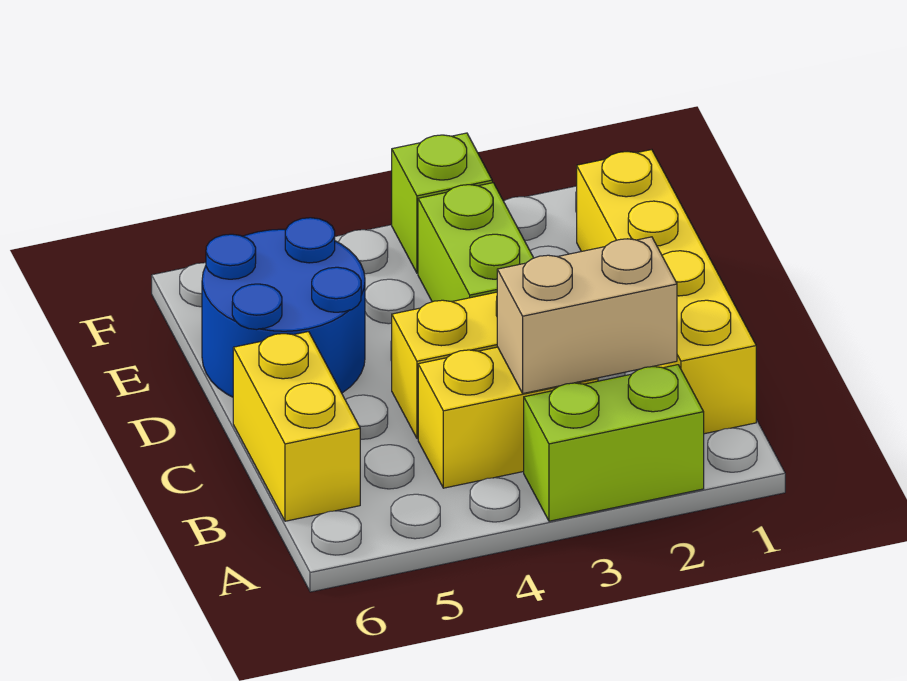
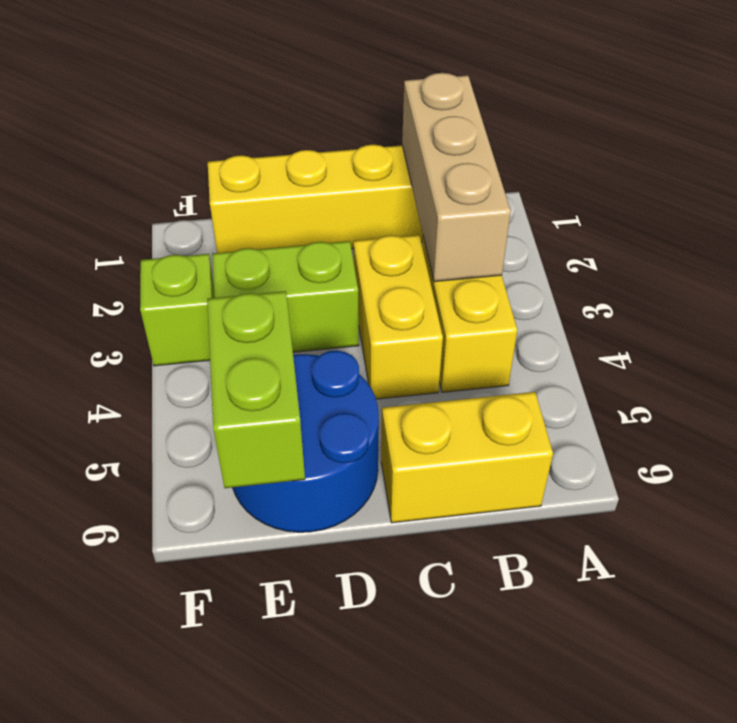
lime brick A2:A3 level 1 -> lime brick E5:E6 level 2
tan brick B2:B3 level 2 -> tan brick B1:B3 level 2

